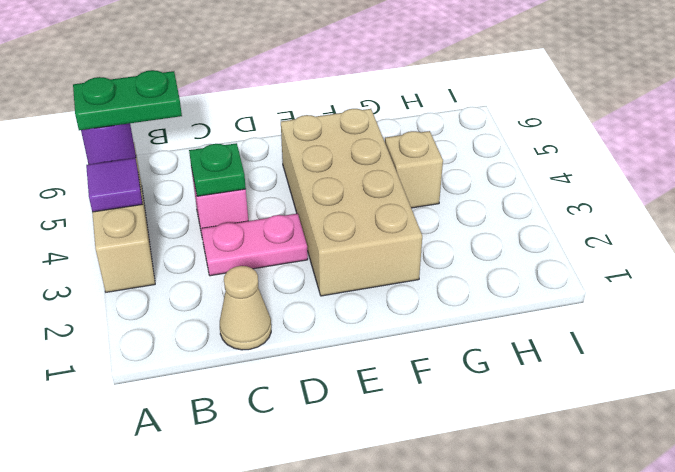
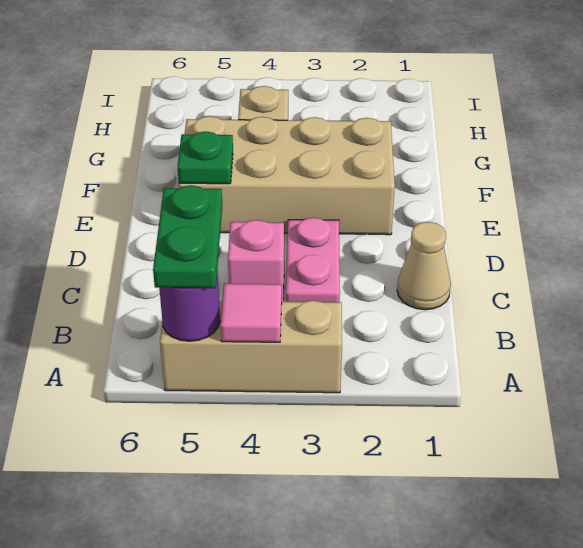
purple tile A4 level 2 -> pink tile A4 level 2
green plate C4 level 2 -> green plate E5 level 2

